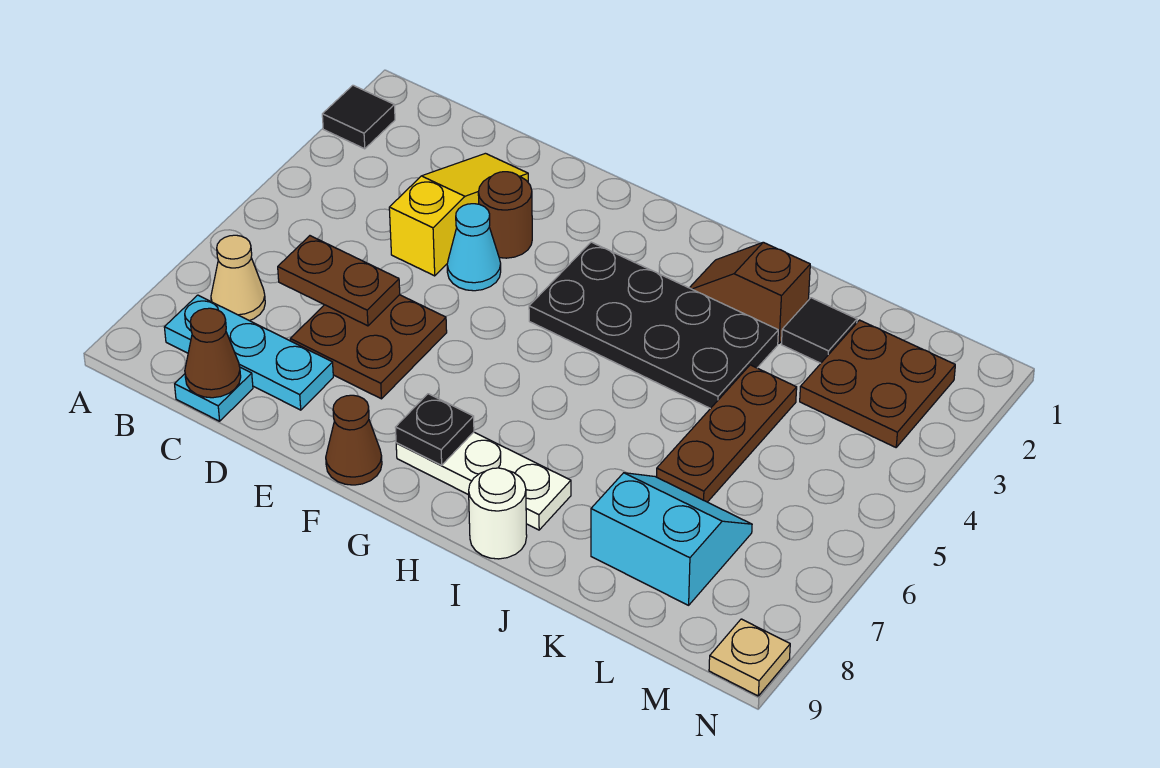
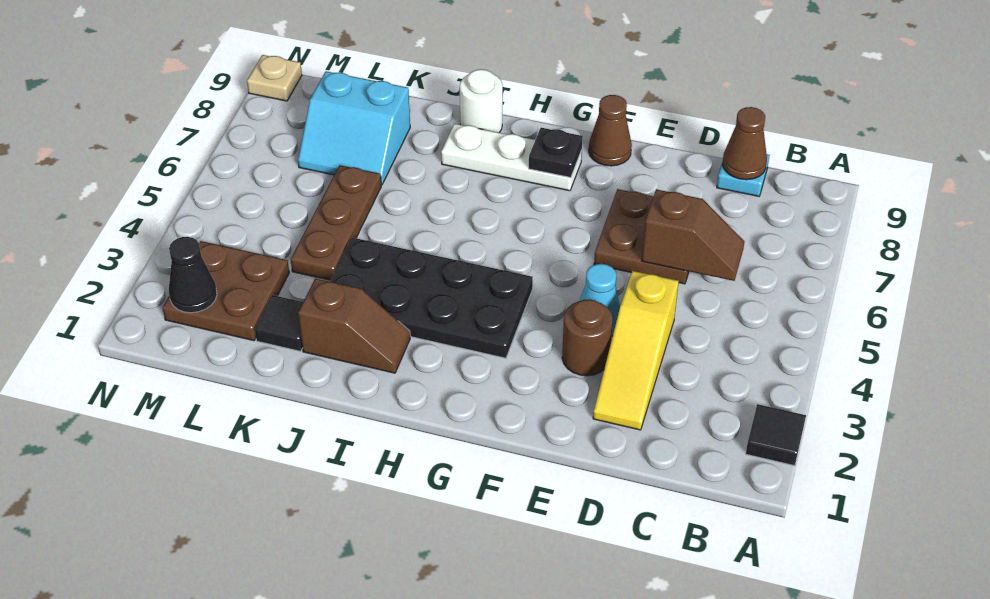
tan cone B7 level 1 -> none
cyan plate B8:D8 level 1 -> none
brown plate C6:D6 level 2 -> brown slope C6:D6 level 2 top D
none -> black cone M2 level 2

